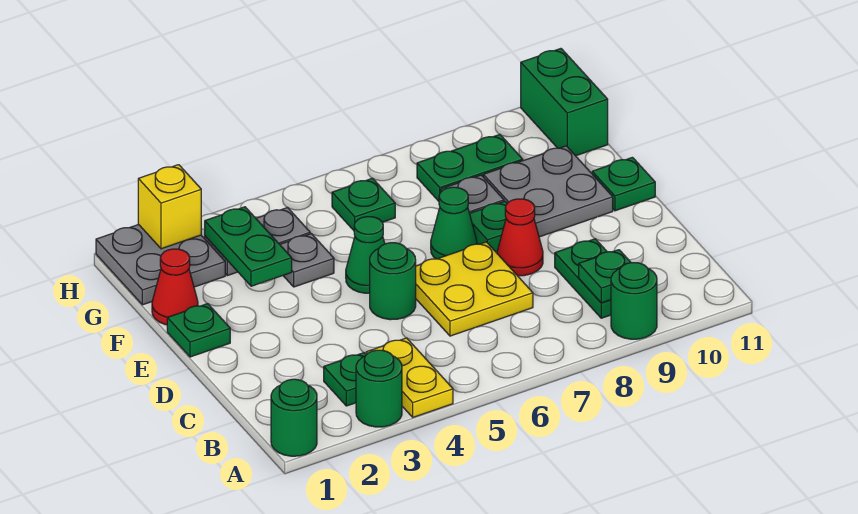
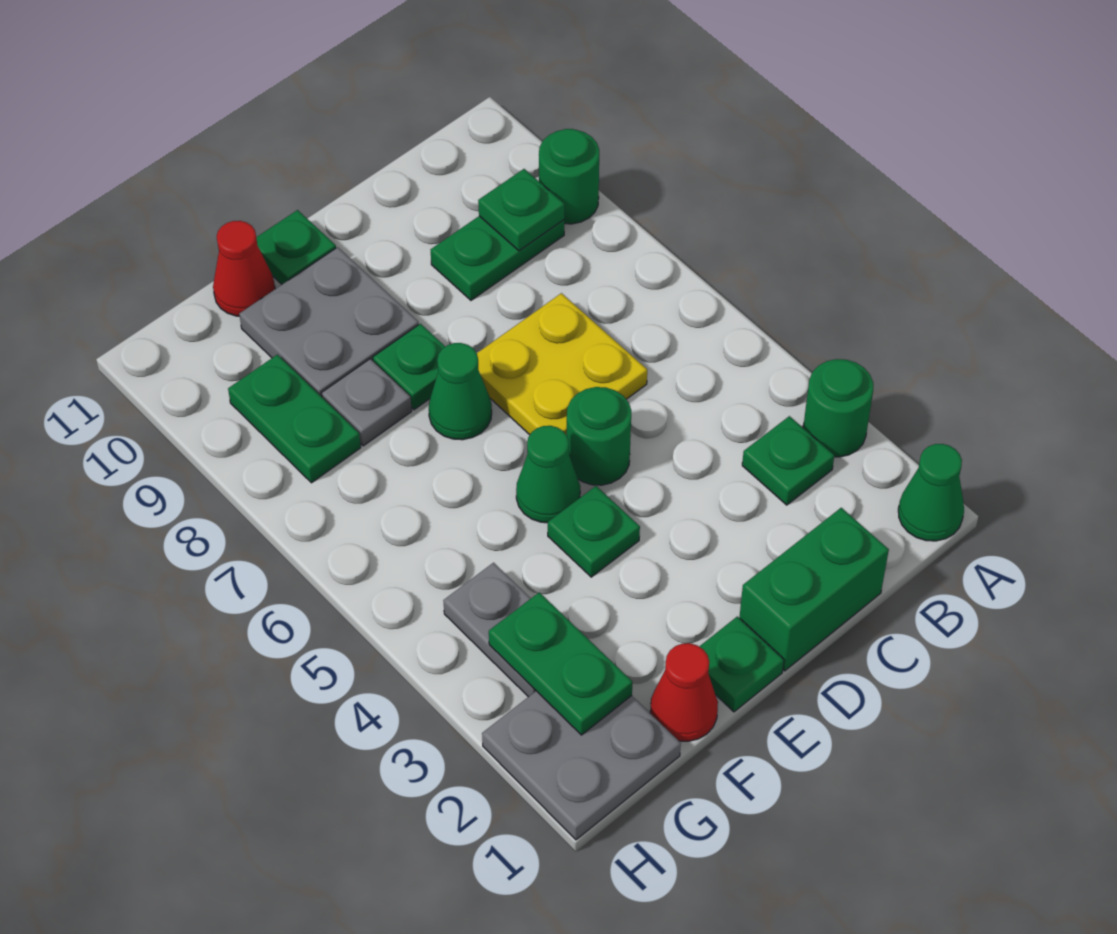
green round brick A1 level 1 -> green cone A1 level 1
yellow plate A4:B4 level 1 -> none
red cone D8 level 1 -> red cone F11 level 1
green plate F3:G3 level 2 -> green plate G2:G3 level 2
grey plate F4 level 1 -> none
green plate G6 level 1 -> green plate E4 level 1
green brick G11:H11 level 1 -> green brick C1:D1 level 1
yellow brick H2 level 2 -> none

